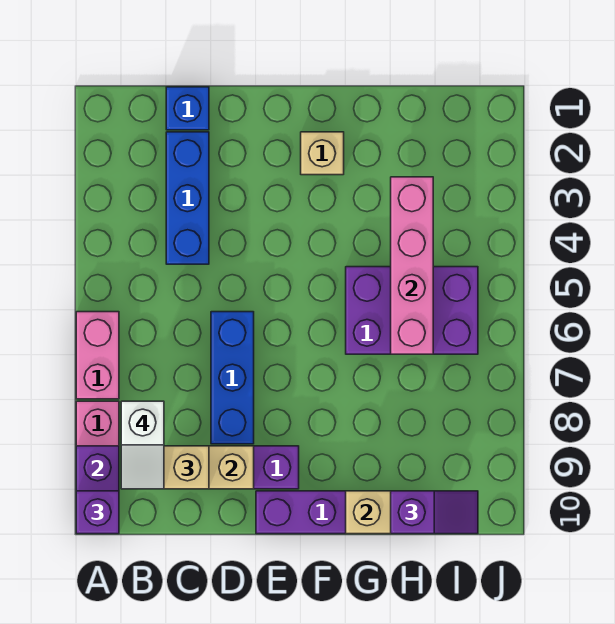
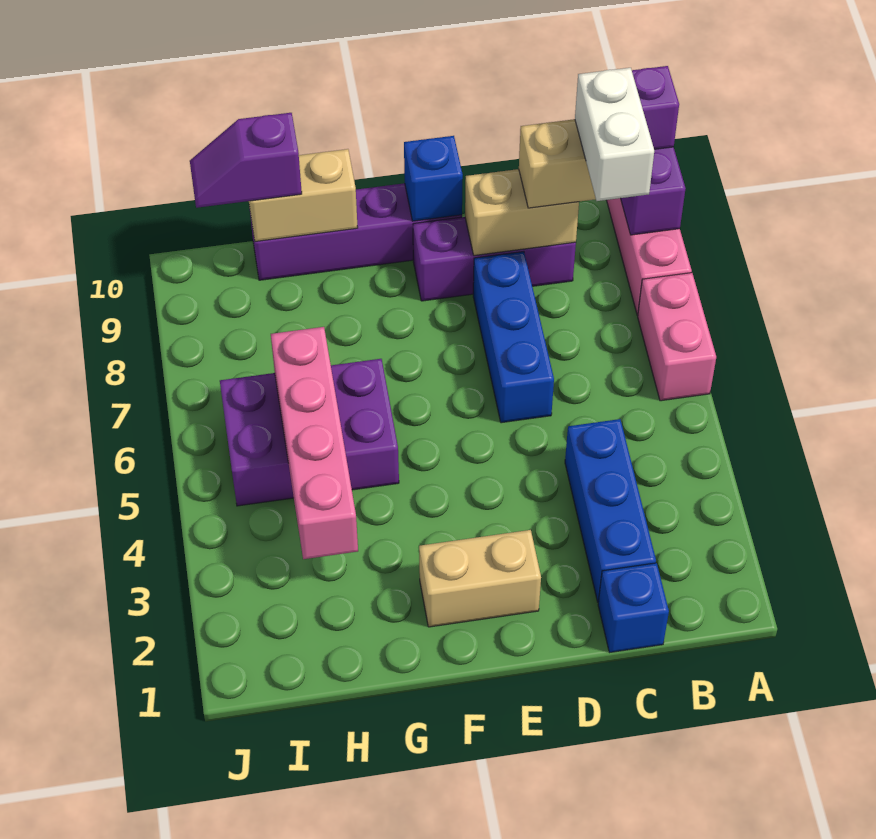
white slope B8:B9 level 4 top 8 -> white brick B8:B9 level 4
none -> blue brick E10 level 2
tan brick F2 level 1 -> tan brick E2:F2 level 1

